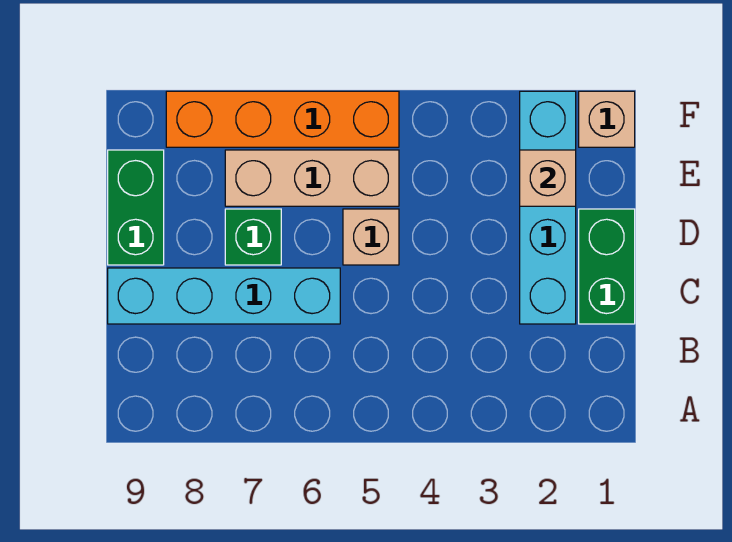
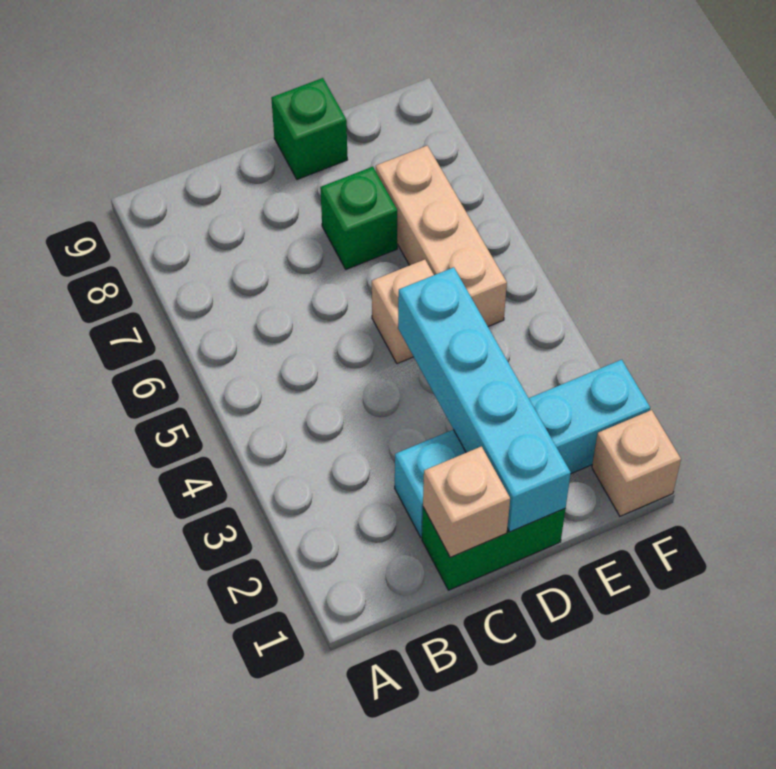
cyan brick C6:C9 level 1 -> cyan brick D1:D4 level 2
green brick D9:E9 level 1 -> green brick D9 level 1
tan brick E2 level 2 -> tan brick C1 level 2
orange brick F5:F8 level 1 -> none

